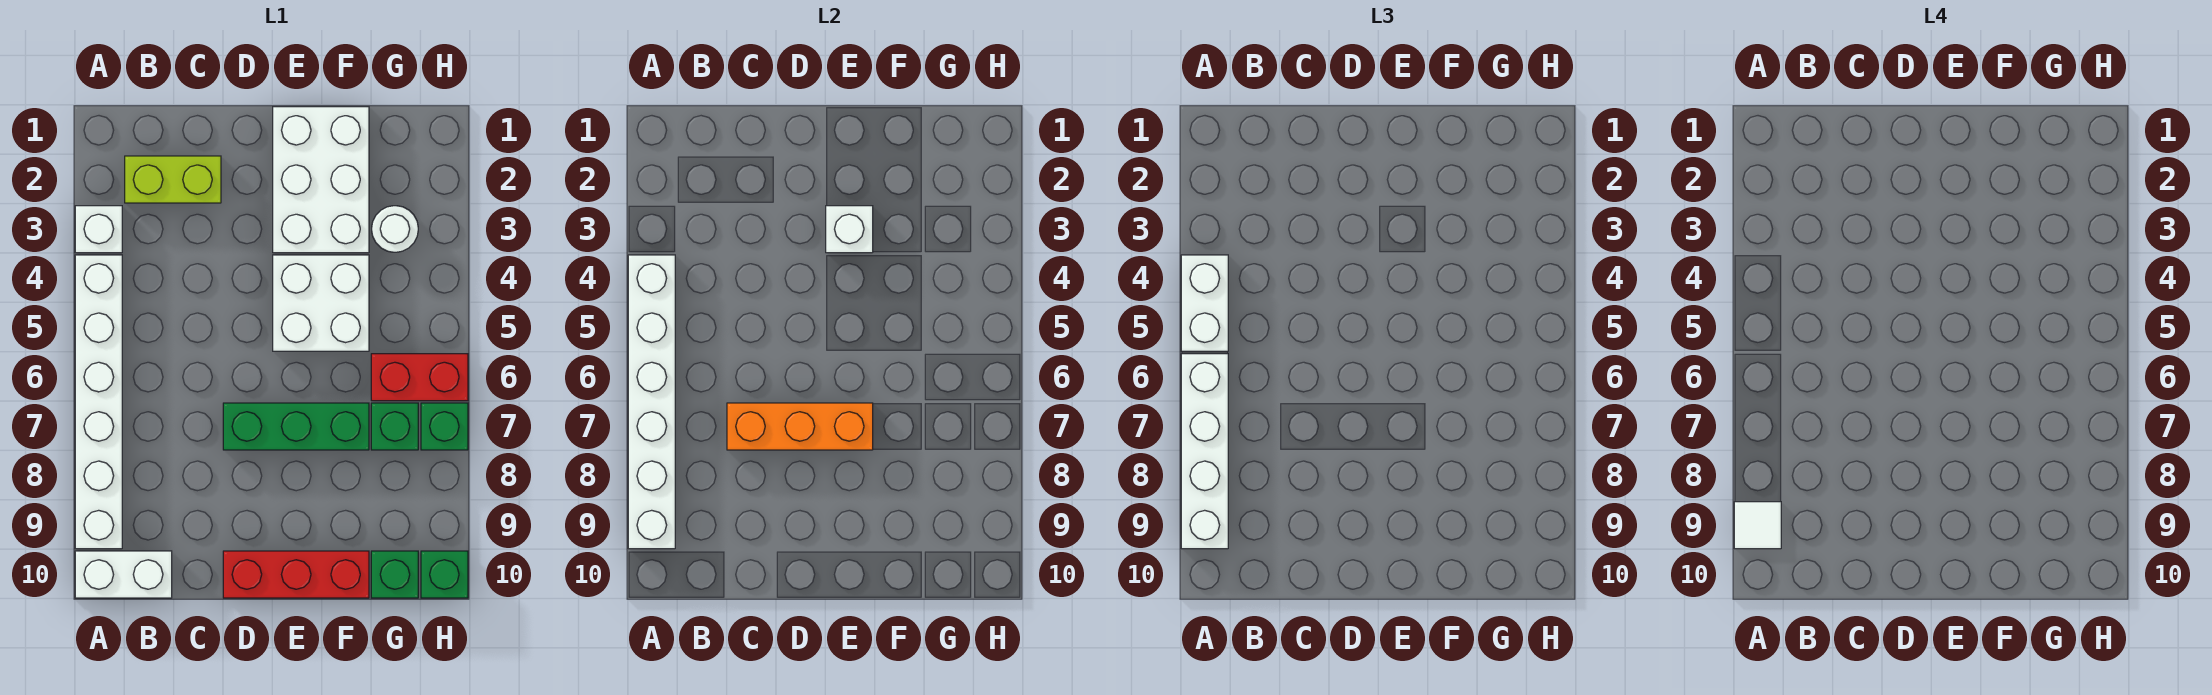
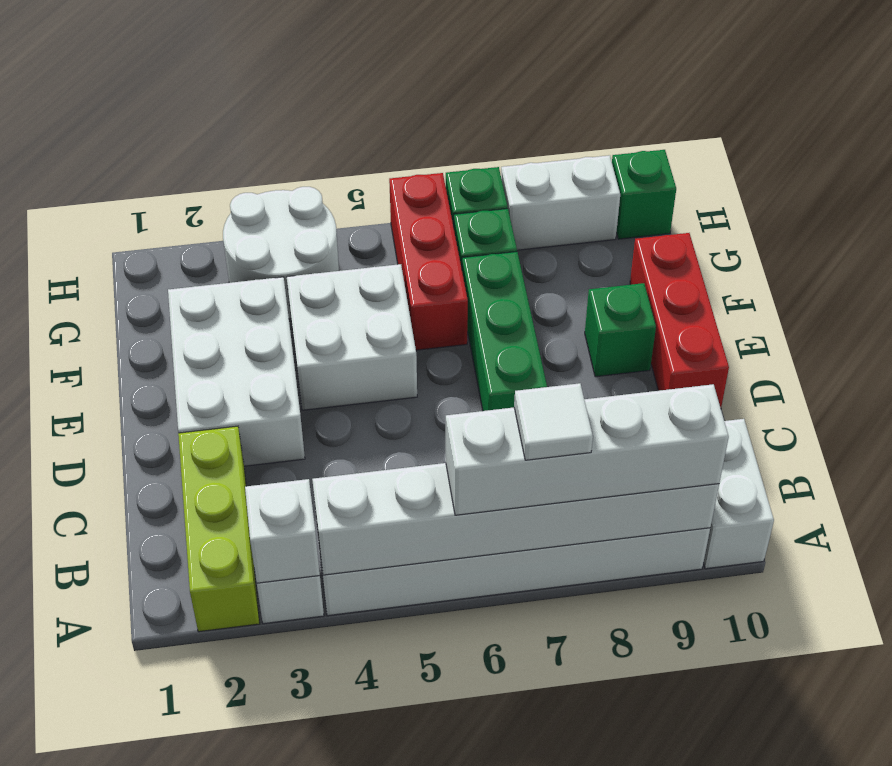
white brick A4:A5 level 3 -> white brick H8:H9 level 1
white tile A9 level 4 -> white tile A7 level 4
lime brick B2:C2 level 1 -> lime brick A2:C2 level 1
orange brick C7:E7 level 2 -> none
white brick E1:F3 level 1 -> white brick D2:F3 level 1
white brick E3 level 2 -> white brick A3 level 2
white round brick G3 level 1 -> white round brick G3:H4 level 1
red brick G6:H6 level 1 -> red brick F6:H6 level 1
green brick G10 level 1 -> green brick E9 level 1

